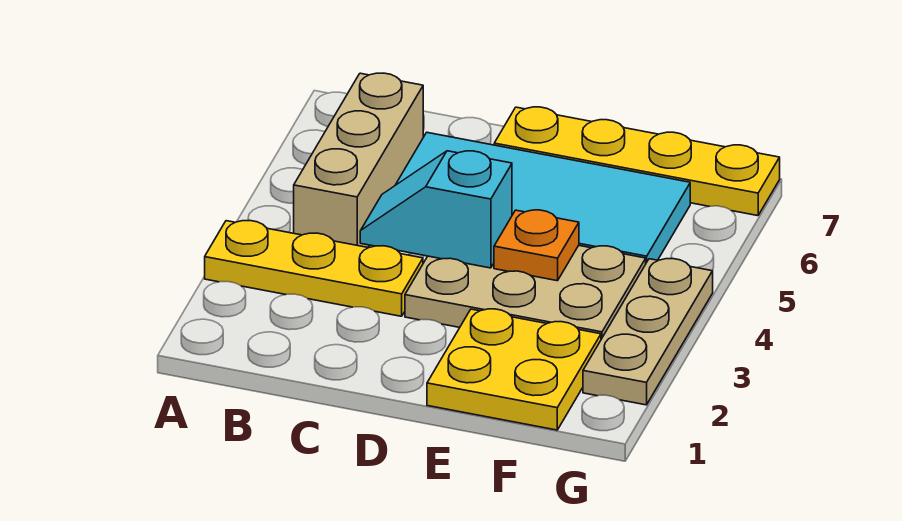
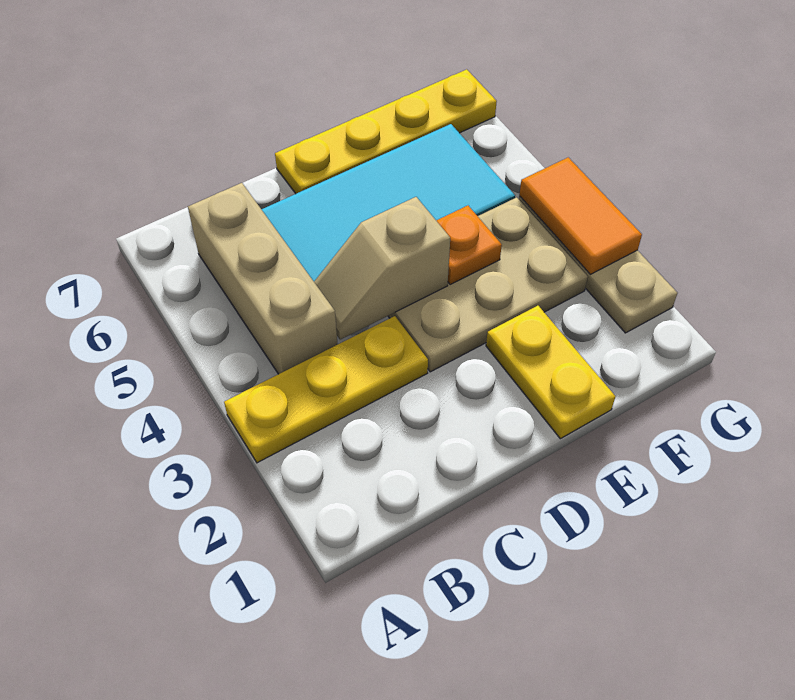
cyan slope C4:D4 level 2 top D -> tan slope C4:D4 level 2 top D
yellow plate E1:F2 level 1 -> yellow plate E1:E2 level 1
none -> orange tile G3:G4 level 2

